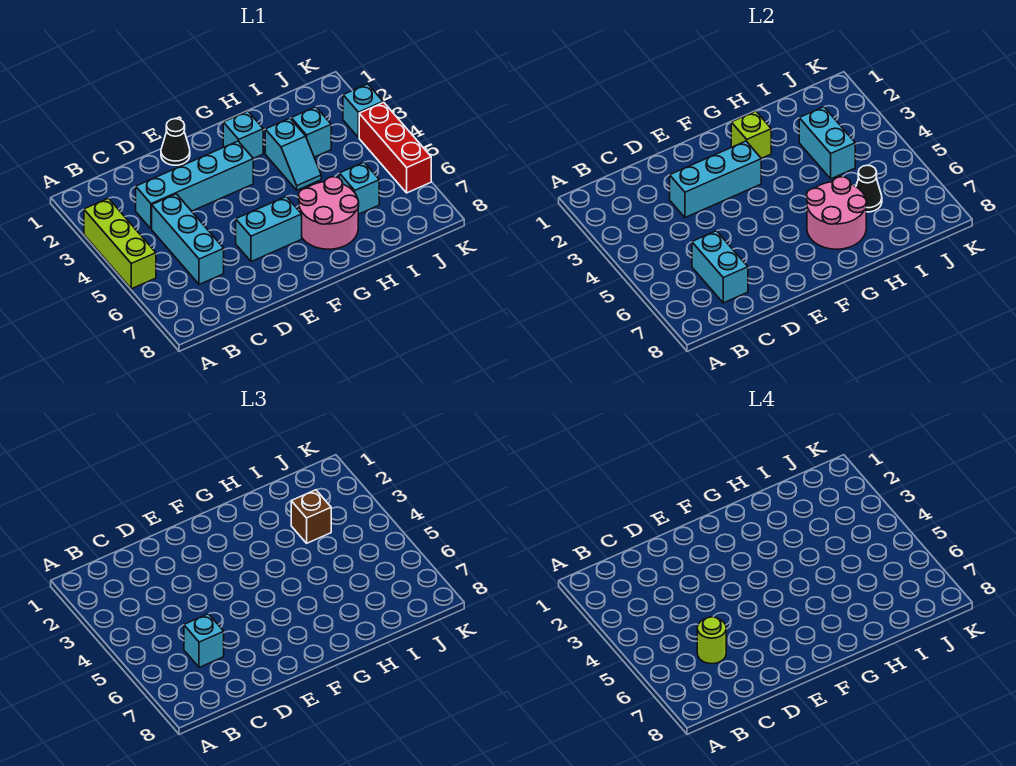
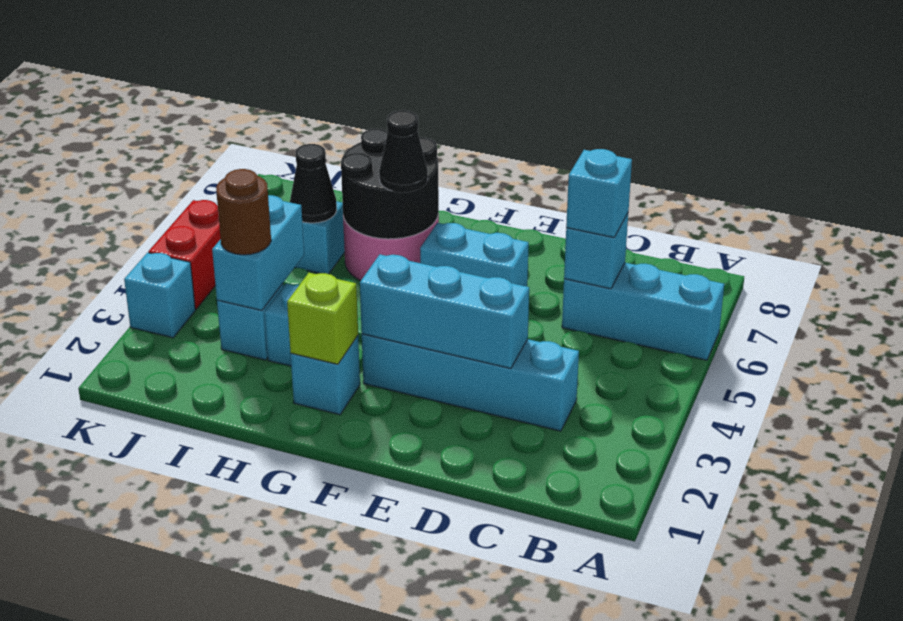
lime brick A3:A5 level 1 -> none
cyan brick C4:C6 level 1 -> cyan brick A6:C6 level 1
cyan brick C6:C7 level 2 -> cyan brick C6 level 2
lime round brick C6 level 4 -> none
black cone E1 level 1 -> black cone G6 level 3
pink round brick G6:H7 level 2 -> black round brick G6:H7 level 2
brown brick I3 level 3 -> brown round brick I3 level 3
red brick K4:K6 level 1 -> red brick K4:K5 level 1

